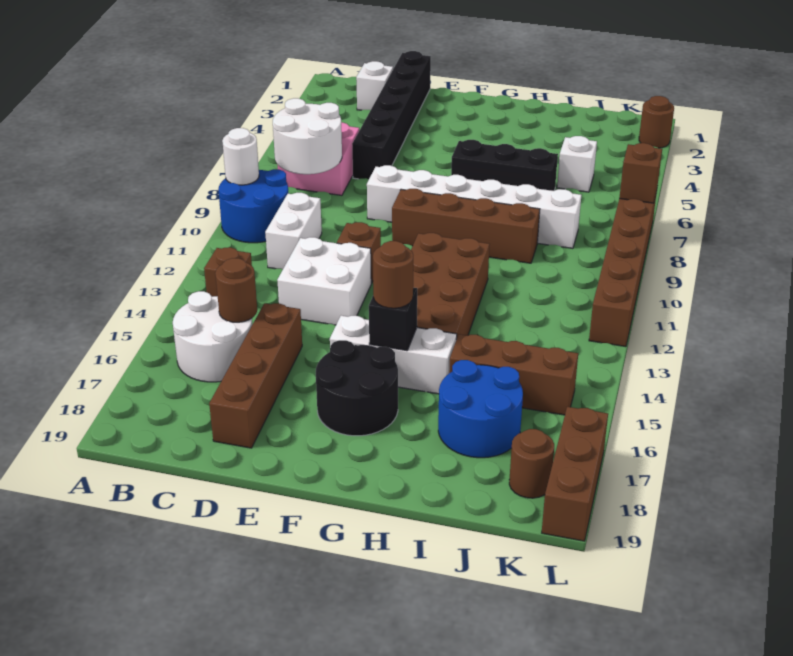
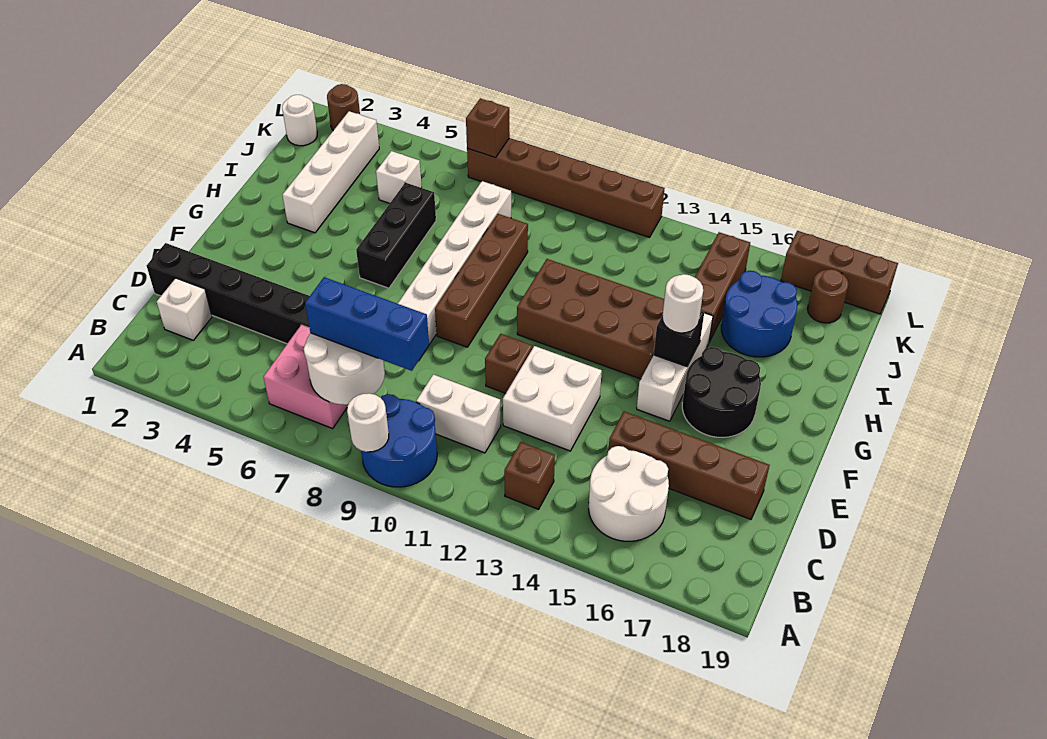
none -> blue brick C7:C9 level 3
brown round brick C15 level 2 -> none
brown round brick G15 level 3 -> white round brick G15 level 3
none -> white brick H3:K3 level 1
none -> white round brick K1 level 1

